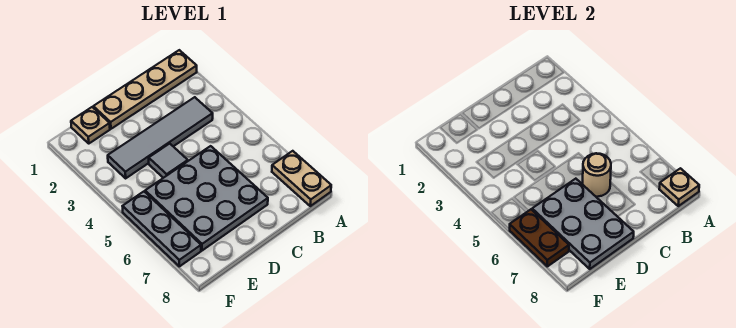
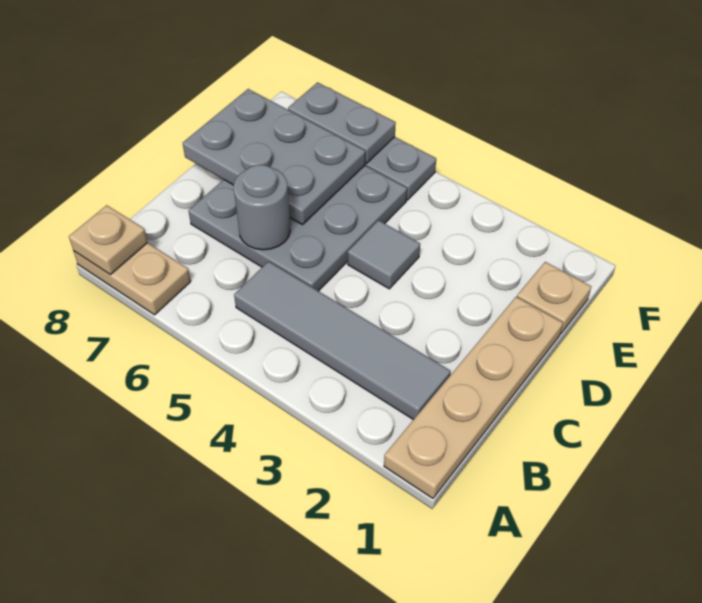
grey tile B3:E3 level 1 -> grey tile B2:B5 level 1
tan round brick C6 level 2 -> grey round brick C6 level 2
brown plate F6:F7 level 2 -> grey plate F6:F7 level 2

